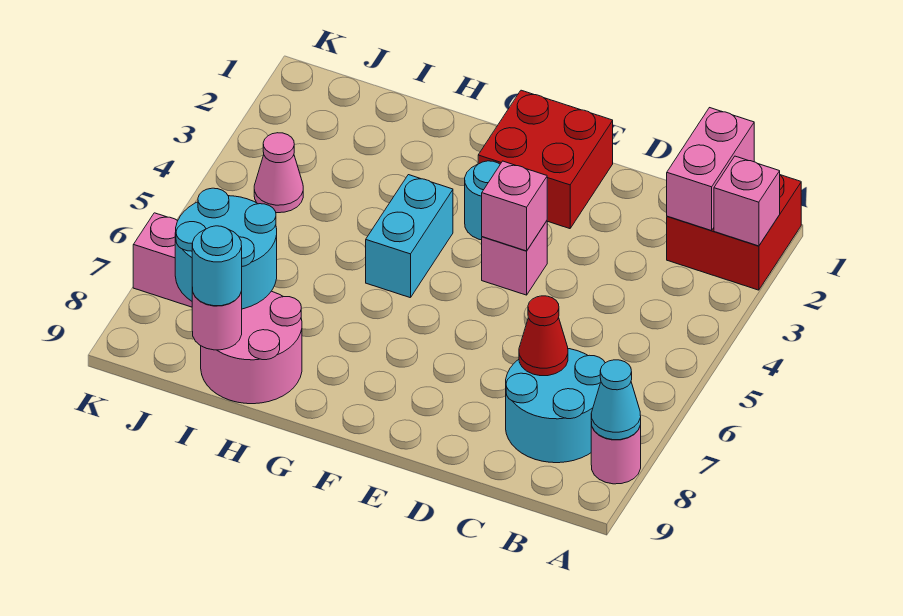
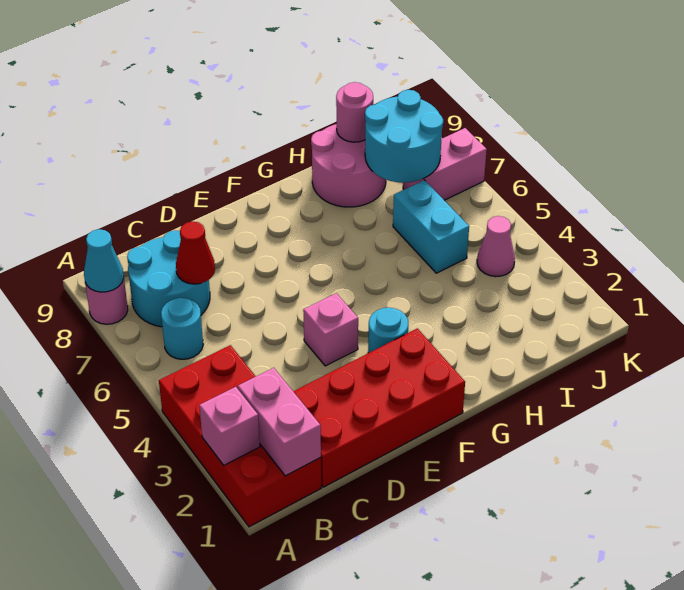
red brick A1:B2 level 1 -> red brick A1:B4 level 1
red brick E1:F2 level 1 -> red brick C1:F2 level 1
pink brick E4 level 2 -> none
cyan brick G4:G5 level 1 -> cyan brick I5:I6 level 1
cyan round brick I9 level 3 -> cyan round brick B6 level 1

